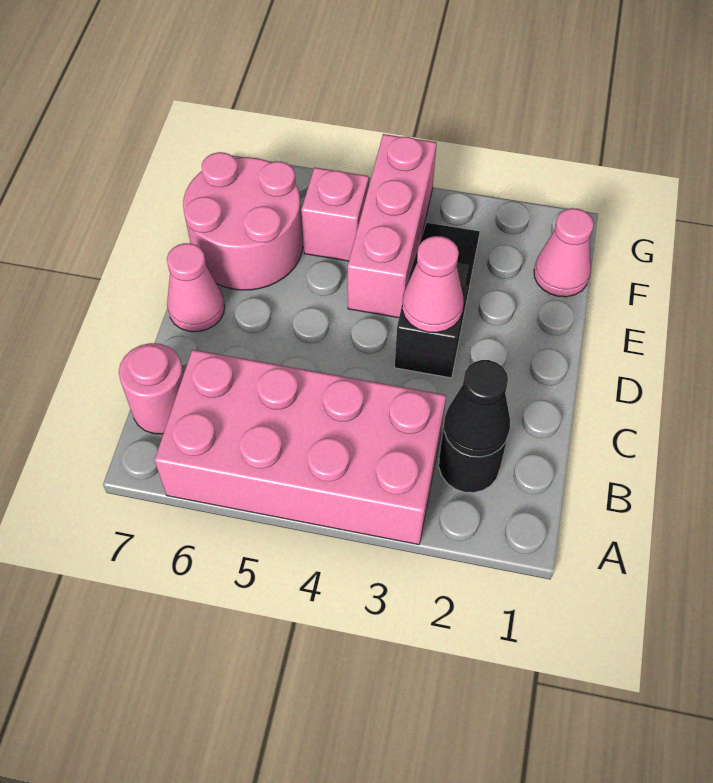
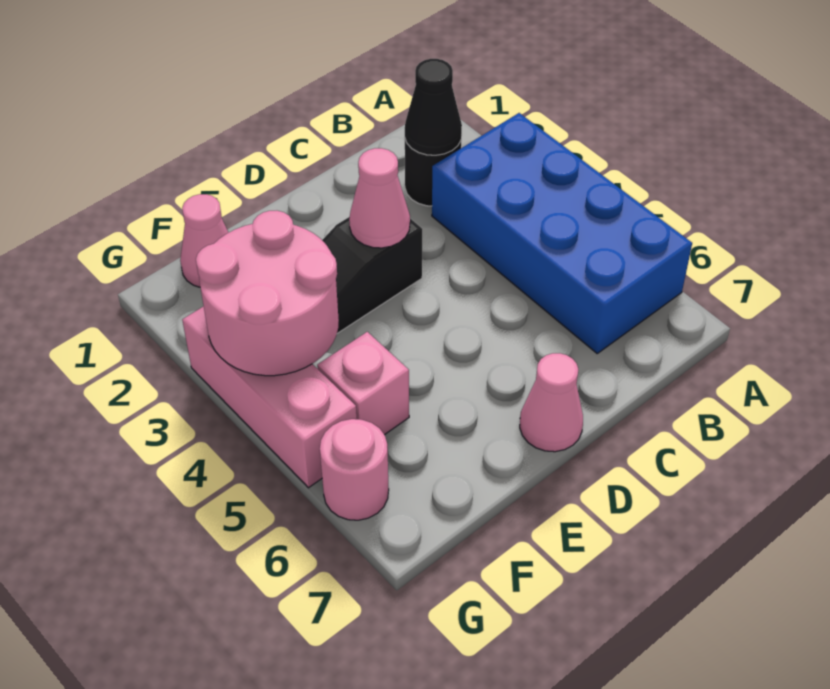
pink brick A3:B6 level 1 -> blue brick A3:B6 level 1
pink round brick B7 level 1 -> pink round brick G6 level 1
pink brick E4:G4 level 1 -> pink brick G3:G5 level 1
pink round brick E6:F7 level 1 -> pink round brick F3:G4 level 2

